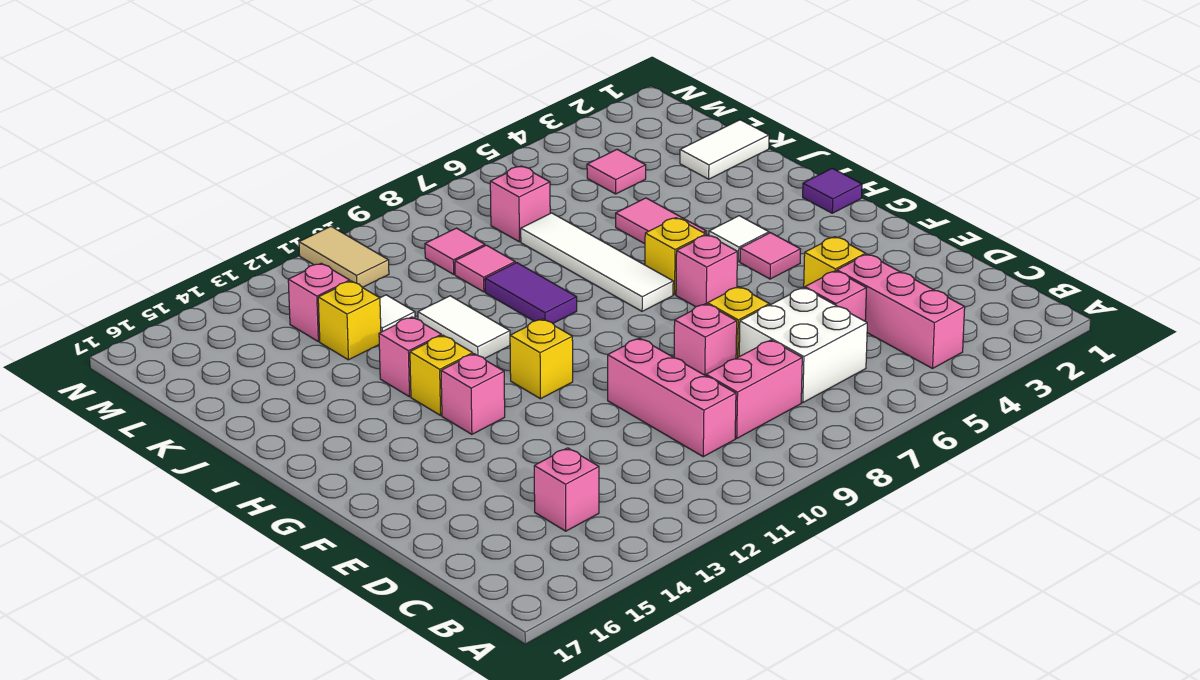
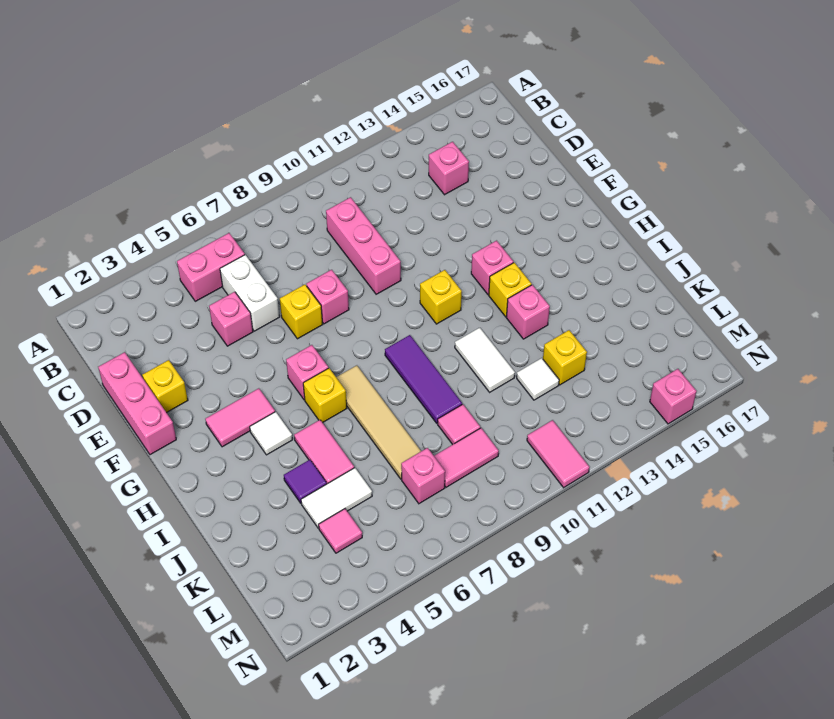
pink brick B4:D4 level 1 -> pink brick D1:F1 level 1
white brick C6:D7 level 1 -> white brick C6:D6 level 1
pink brick C8:C9 level 1 -> pink brick B5:B6 level 1
yellow brick E4 level 1 -> yellow brick E2 level 1
pink tile G4 level 1 -> pink tile G3:G4 level 1
purple tile H1 level 1 -> purple tile J4 level 1
white tile H7:K7 level 1 -> tan tile H7:K7 level 1
purple tile I9:J9 level 1 -> purple tile H9:J9 level 1
white tile K1:K2 level 1 -> white tile K4:K5 level 1
pink tile L9 level 1 -> pink tile L8:L9 level 1
pink brick L13 level 1 -> pink brick N15 level 1
tan tile M11:N11 level 1 -> pink tile M11:N11 level 1

